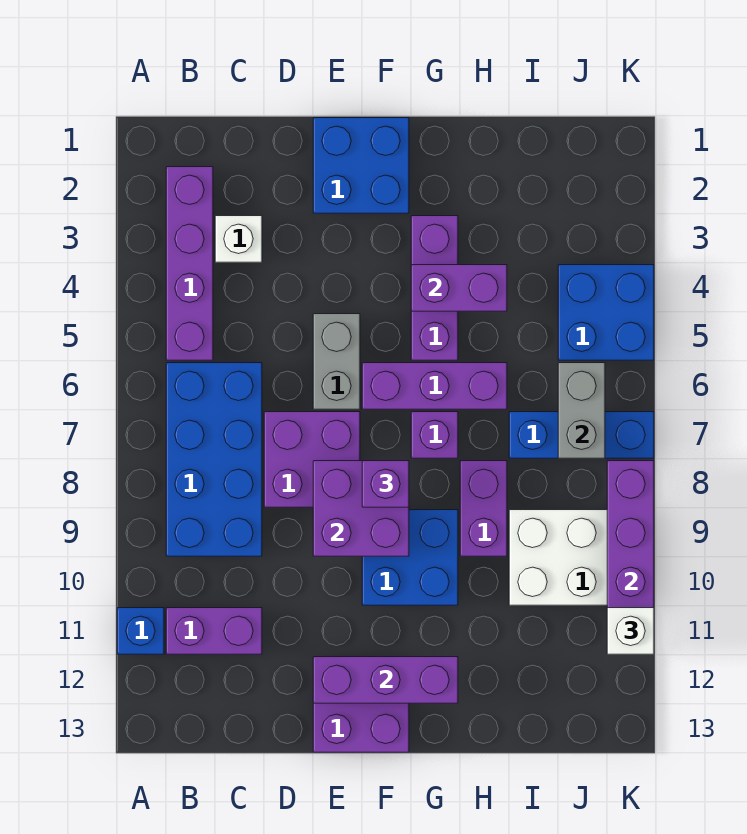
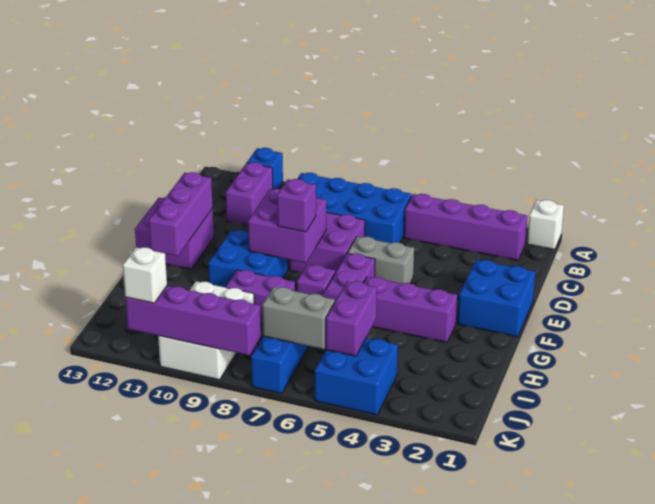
white brick C3 level 1 -> white brick A1 level 1
purple brick G4:H4 level 2 -> purple brick I5:J5 level 2

